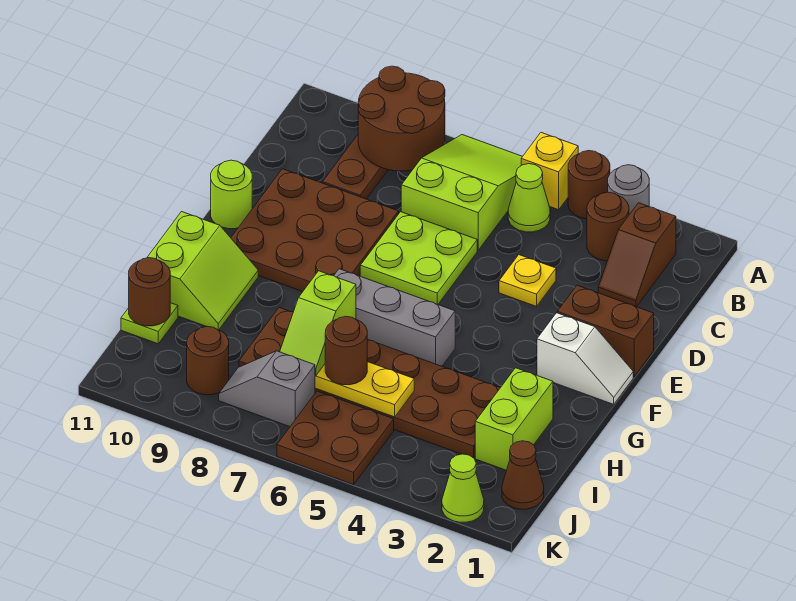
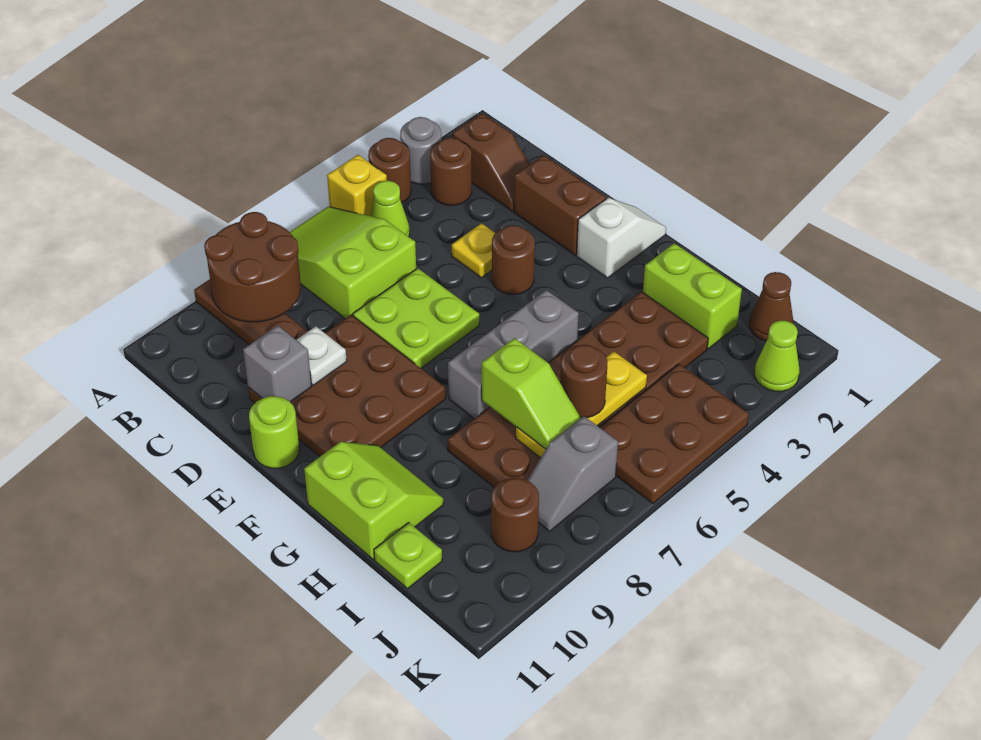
none -> white plate D9 level 2
none -> grey brick D10 level 2
brown brick E1:E2 level 1 -> brown brick D2:E2 level 1
brown round brick I11 level 2 -> brown round brick E4 level 1
brown plate J5:K6 level 1 -> brown plate J4:K6 level 1

